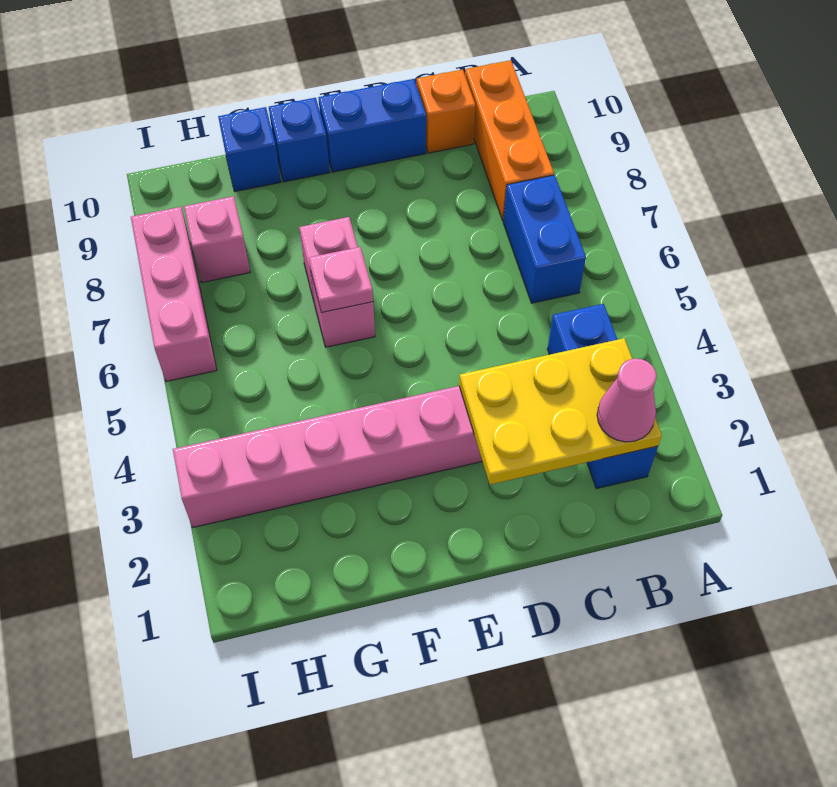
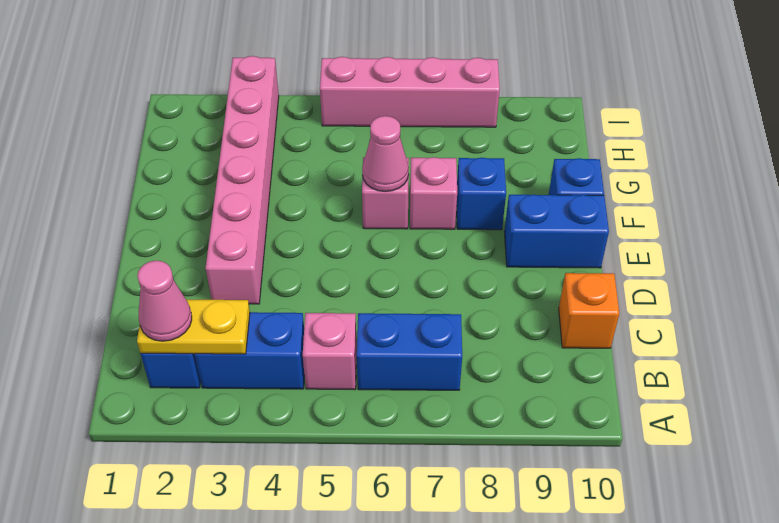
yellow plate B2:D3 level 2 -> yellow plate B2:B3 level 2
orange brick B8:B10 level 1 -> none
blue brick D10:E10 level 1 -> blue brick E9:E10 level 1
pink plate F6 level 2 -> pink cone F6 level 2
blue brick G10 level 1 -> blue brick F8 level 1
pink brick H8 level 1 -> pink brick B5 level 1
pink brick I6:I8 level 1 -> pink brick I5:I8 level 1

